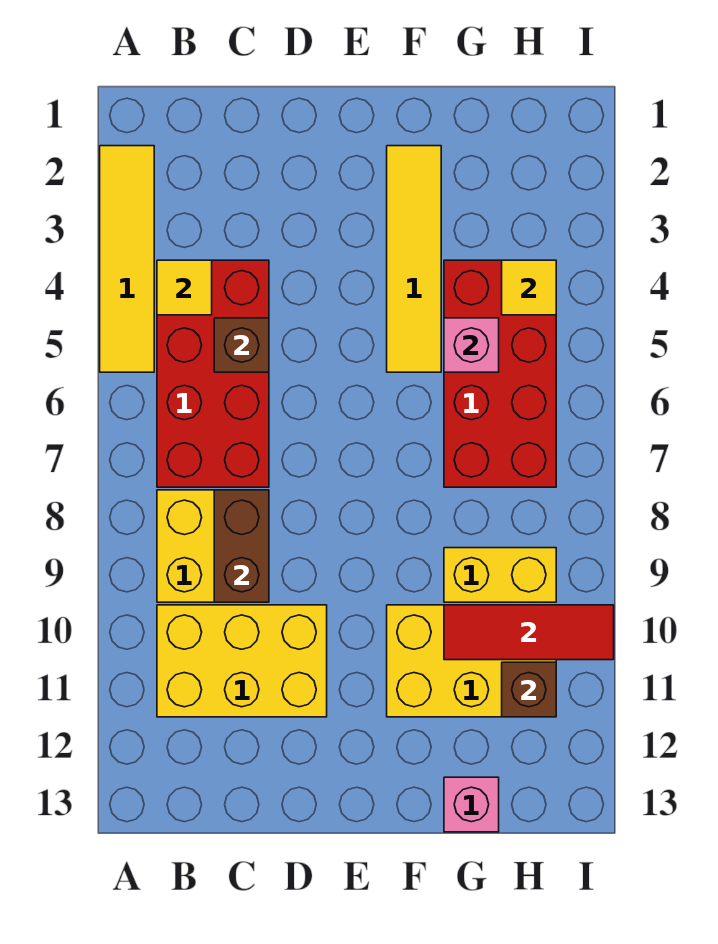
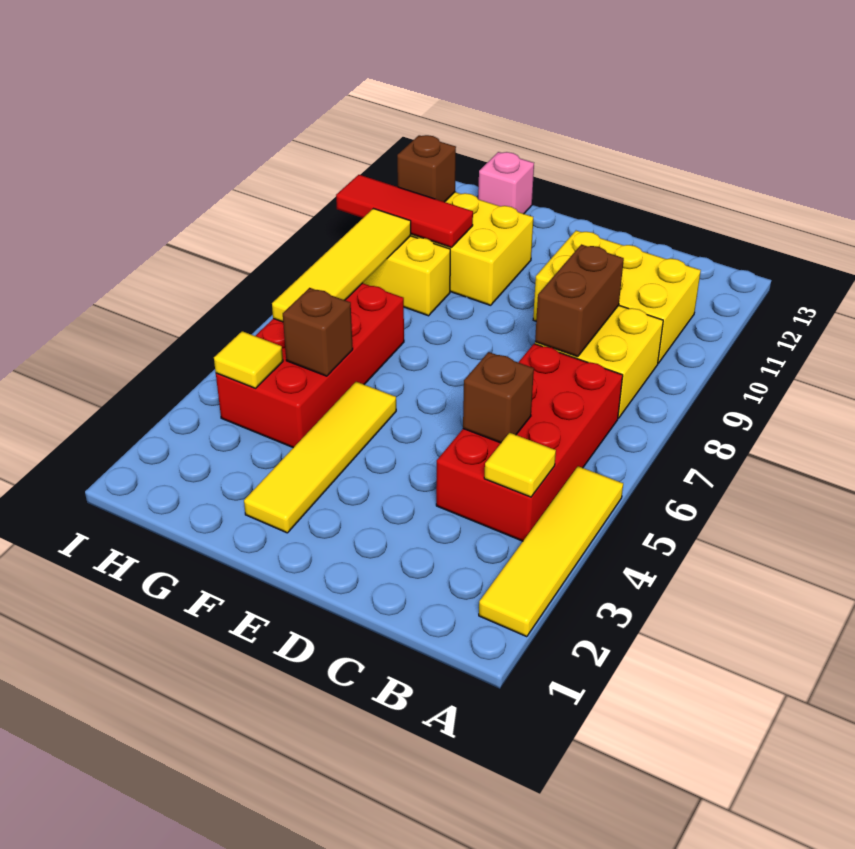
pink brick G5 level 2 -> brown brick G5 level 2
none -> yellow tile H6:H9 level 2

